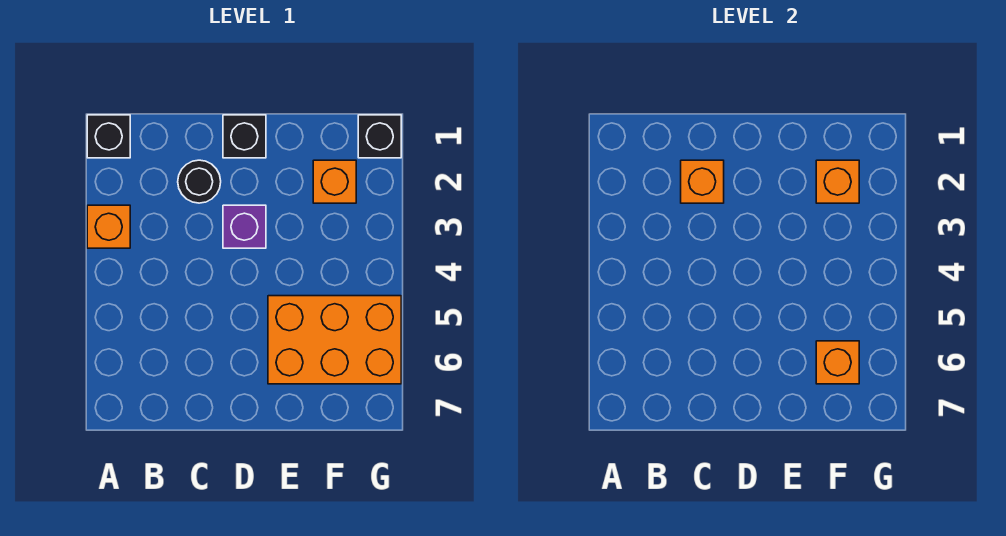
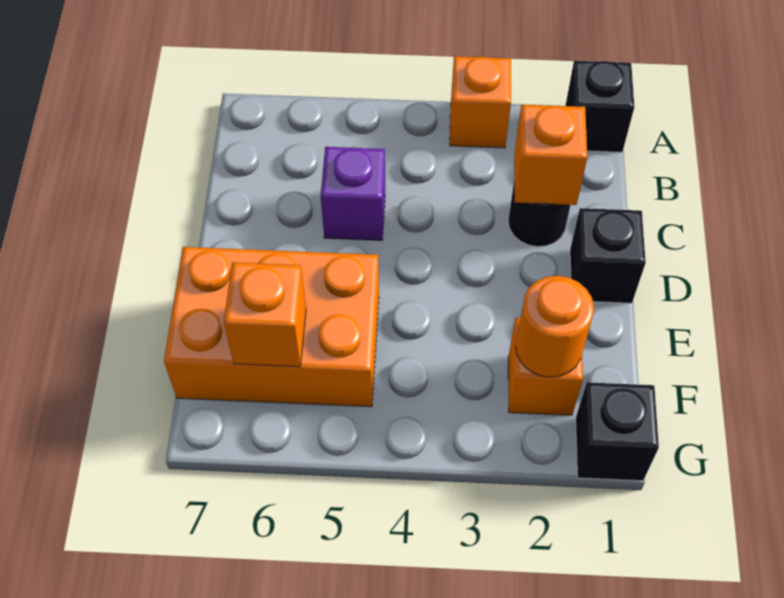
purple brick D3 level 1 -> purple brick C5 level 1
orange brick E5:G6 level 1 -> orange brick E5:F7 level 1
orange brick F2 level 2 -> orange round brick F2 level 2

